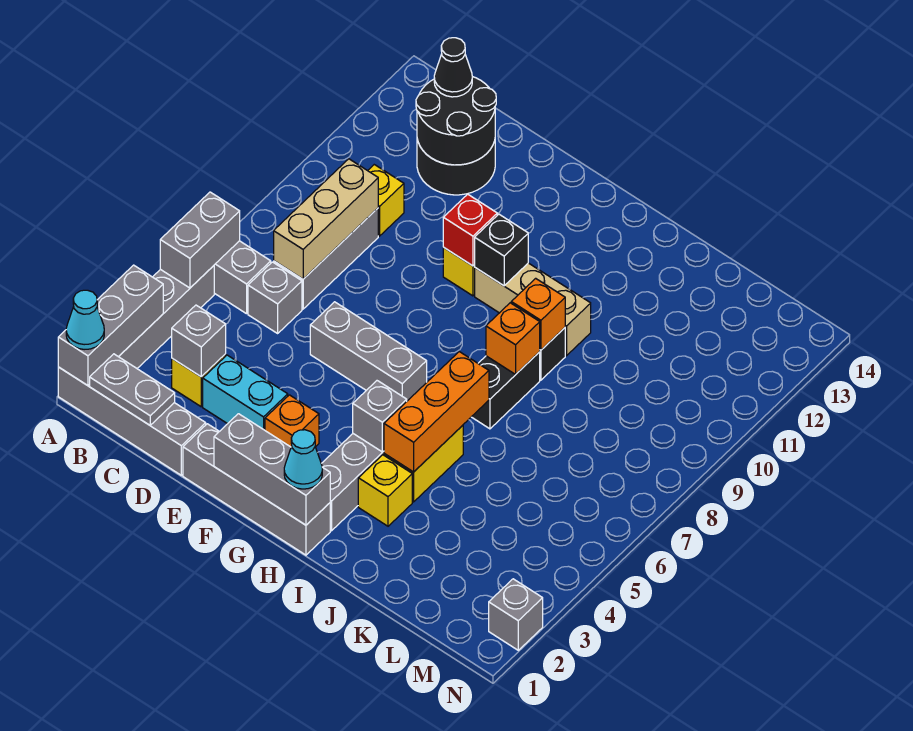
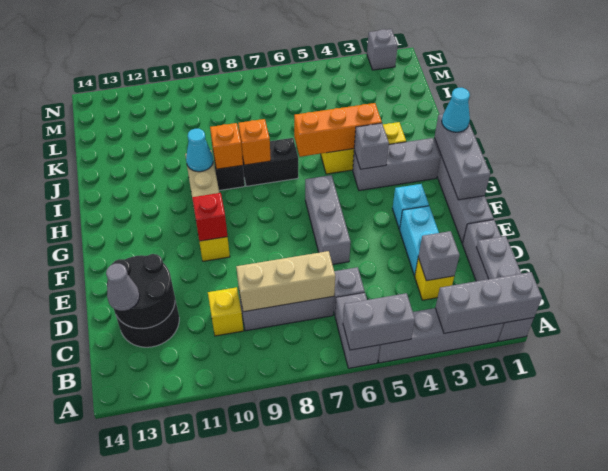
cyan cone A1 level 3 -> cyan cone I10 level 2
black cone C13 level 3 -> grey cone C13 level 3
orange brick F3 level 1 -> cyan brick F3 level 1
black brick G10 level 2 -> none

